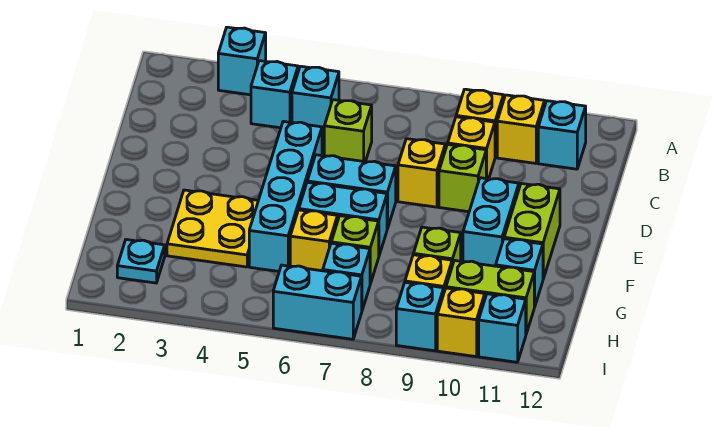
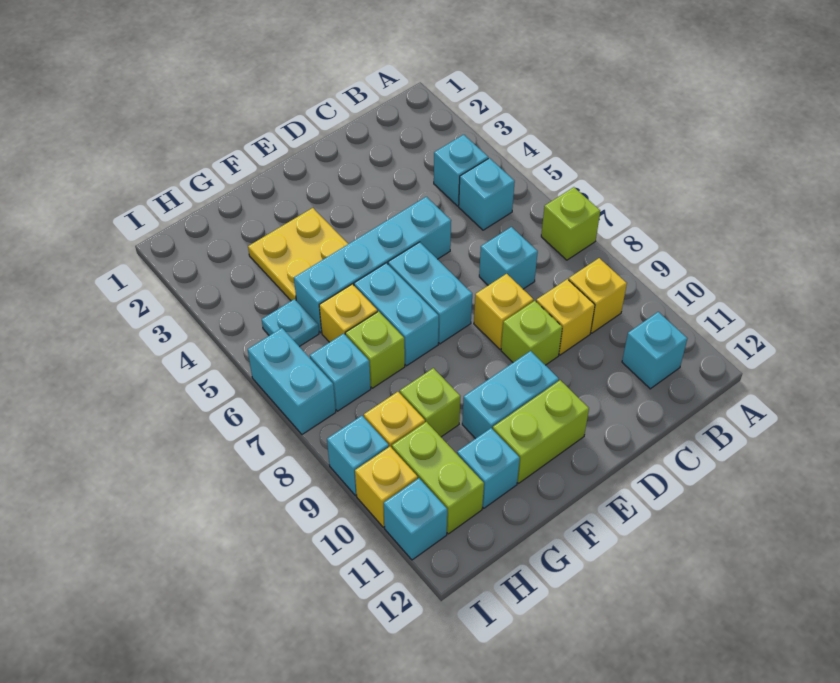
cyan brick A3 level 1 -> cyan brick C7 level 1
yellow brick B10 level 1 -> none
lime brick C6 level 1 -> lime brick A7 level 1
cyan plate H2 level 1 -> cyan plate H5 level 1

